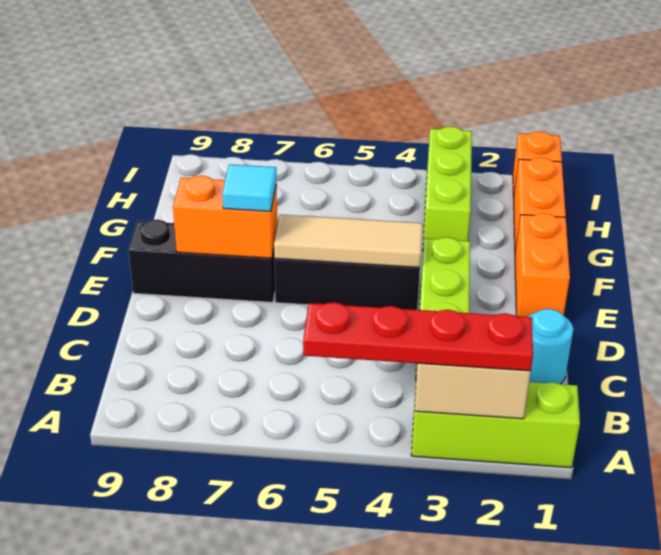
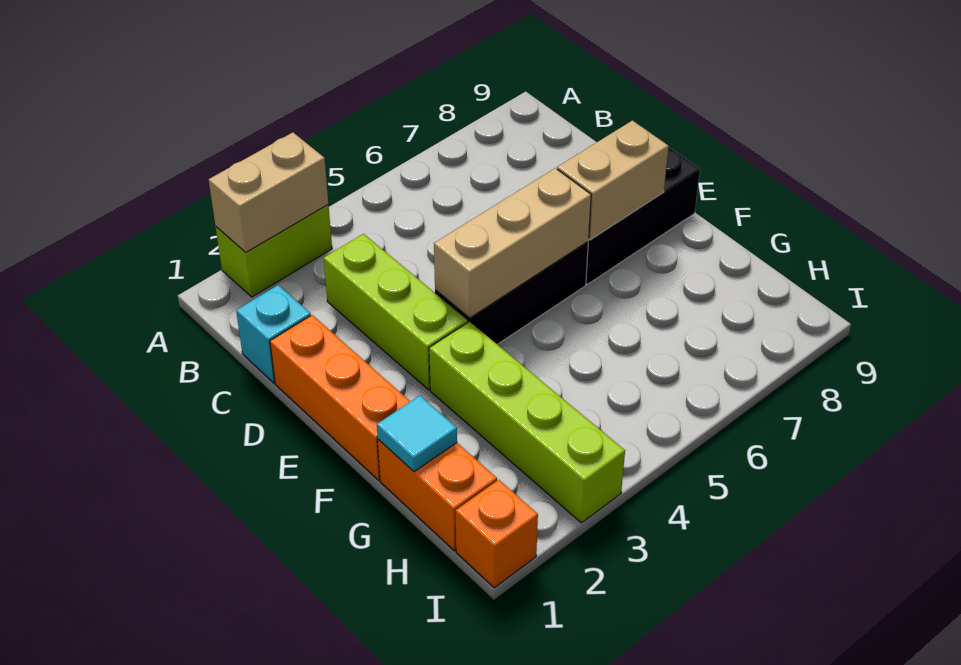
lime brick A1:A3 level 1 -> lime brick A2:A3 level 1
red plate A2:A5 level 3 -> none
cyan round brick C1 level 1 -> cyan brick C1 level 1
orange brick E1:F1 level 1 -> orange brick D1:F1 level 1
tan tile E4:E6 level 2 -> tan brick E4:E6 level 2
orange brick E7:E8 level 2 -> tan brick E7:E8 level 2
cyan tile E7 level 3 -> cyan tile G1 level 2
lime brick G3:I3 level 1 -> lime brick F3:I3 level 1

